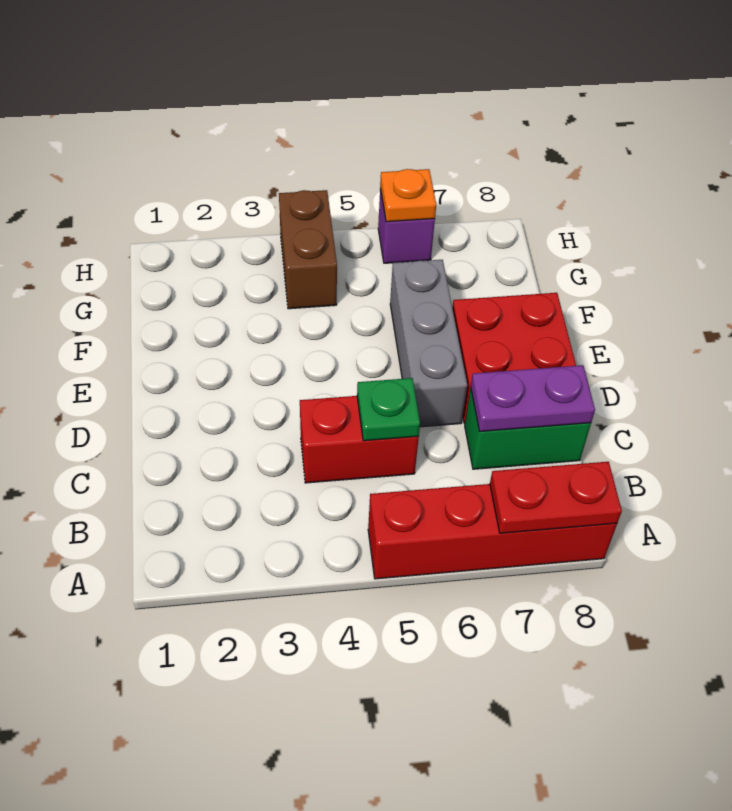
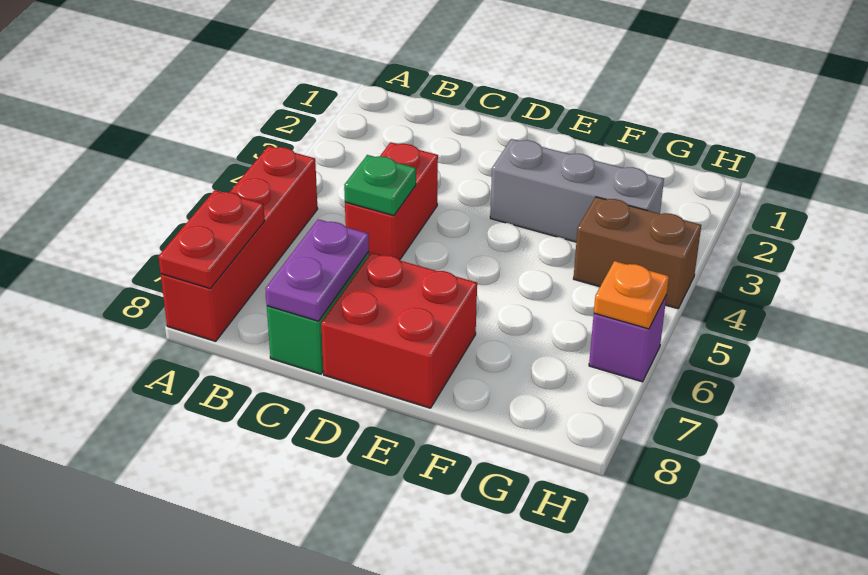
grey brick D6:F6 level 1 -> grey brick E3:G3 level 1

